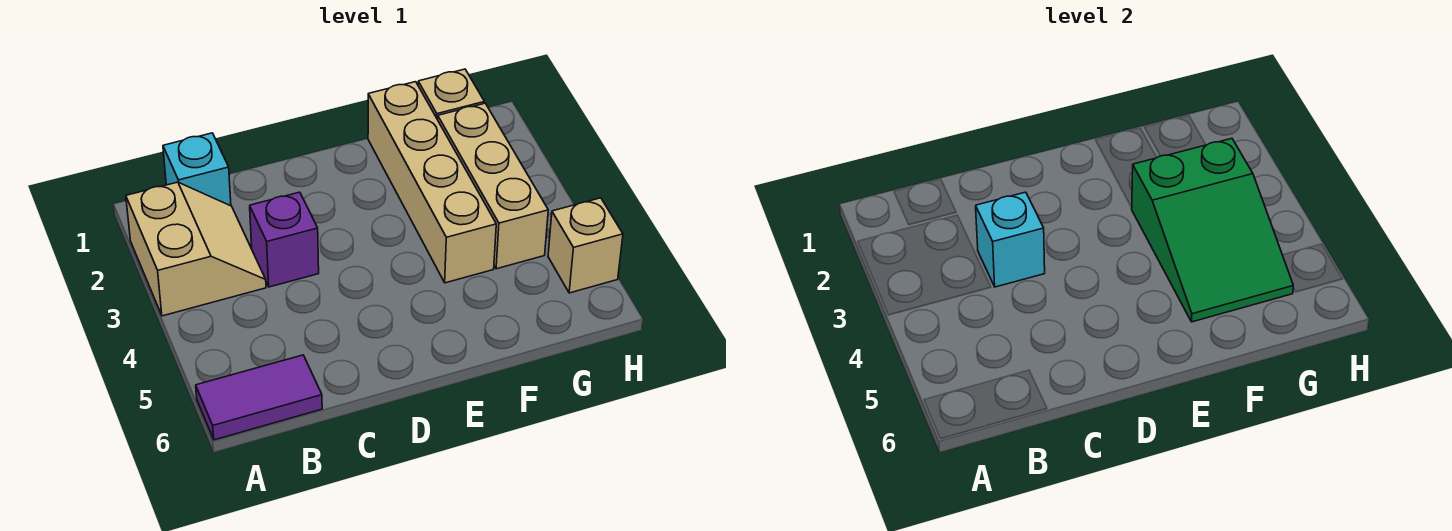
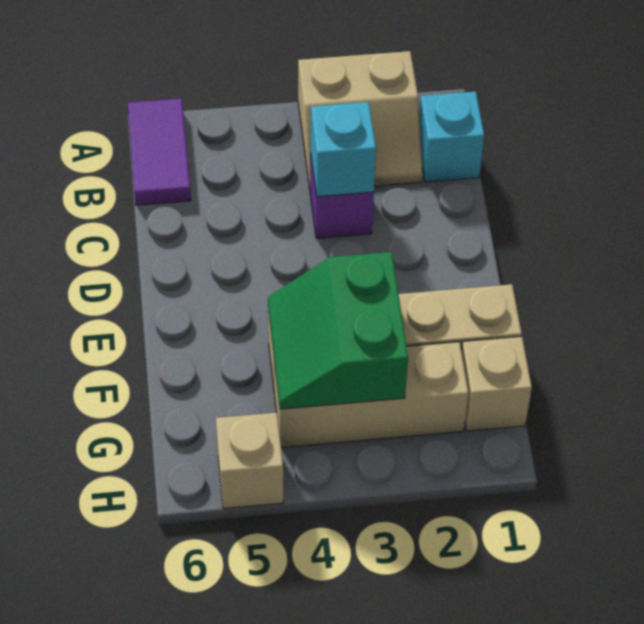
green slope F3:G5 level 2 top 3 -> green slope F3:G4 level 2 top 3

